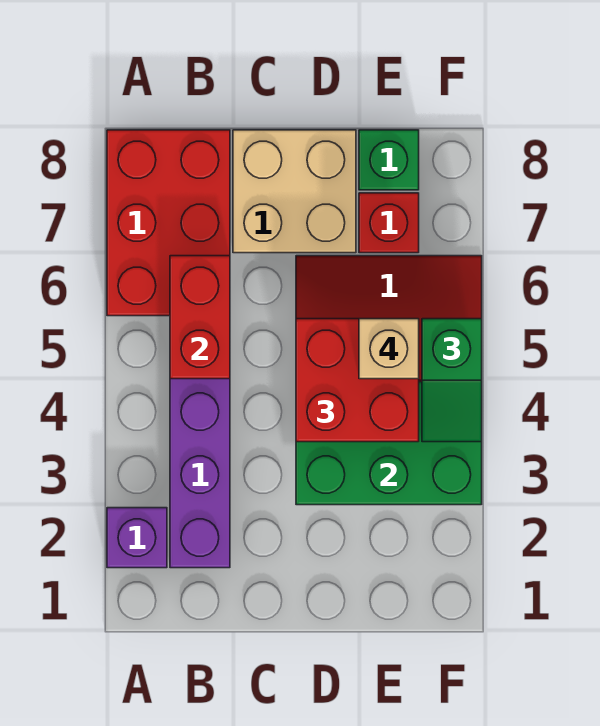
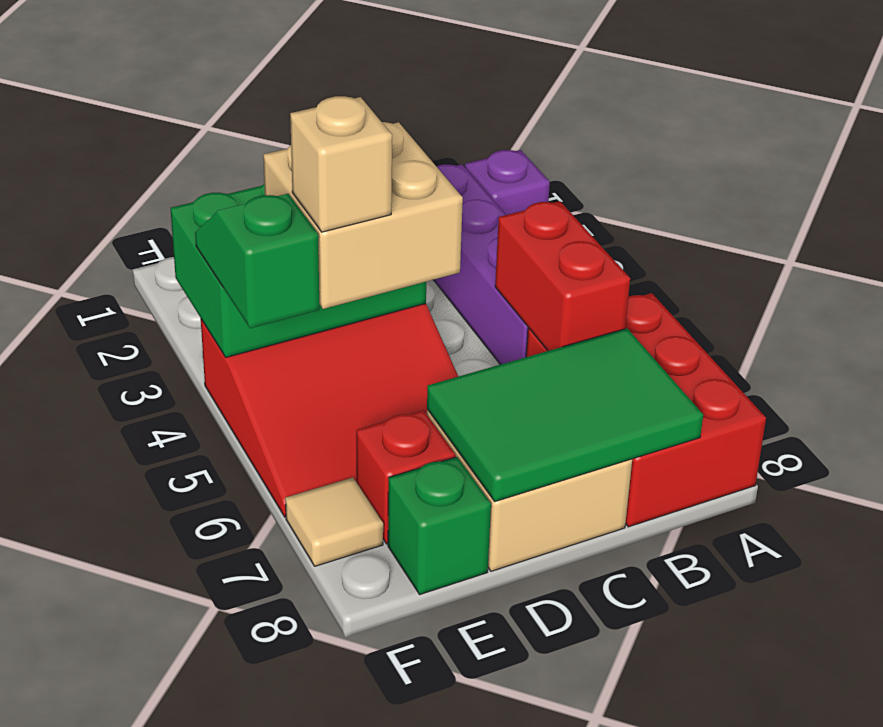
none -> green tile B7:D8 level 2
red brick D4:E5 level 3 -> tan brick D4:E5 level 3
none -> tan tile F7 level 1

